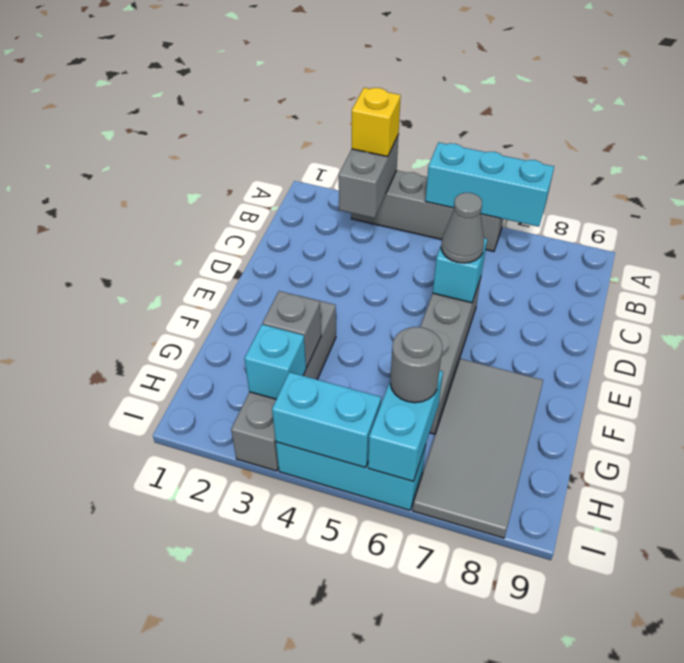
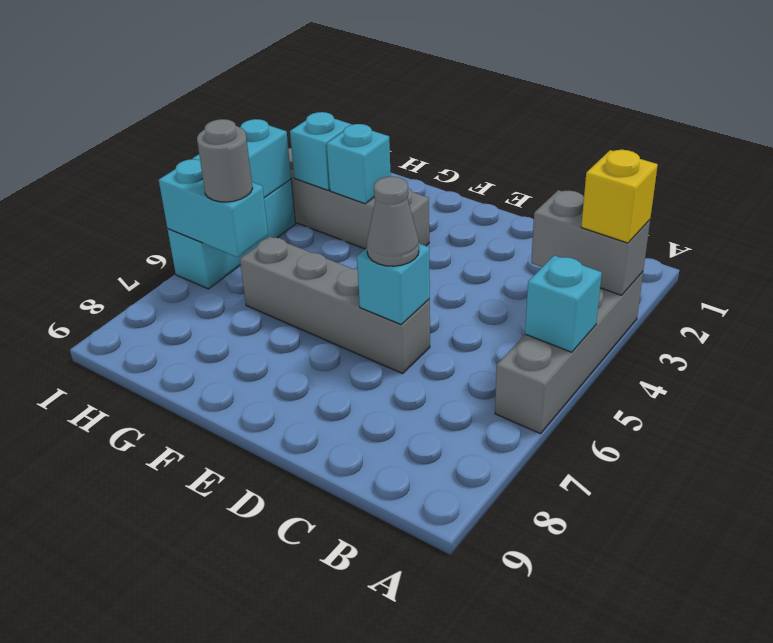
cyan brick A5:A7 level 2 -> cyan brick A5 level 2
grey tile F7:I8 level 1 -> none
grey brick G3 level 2 -> cyan brick G3 level 2

